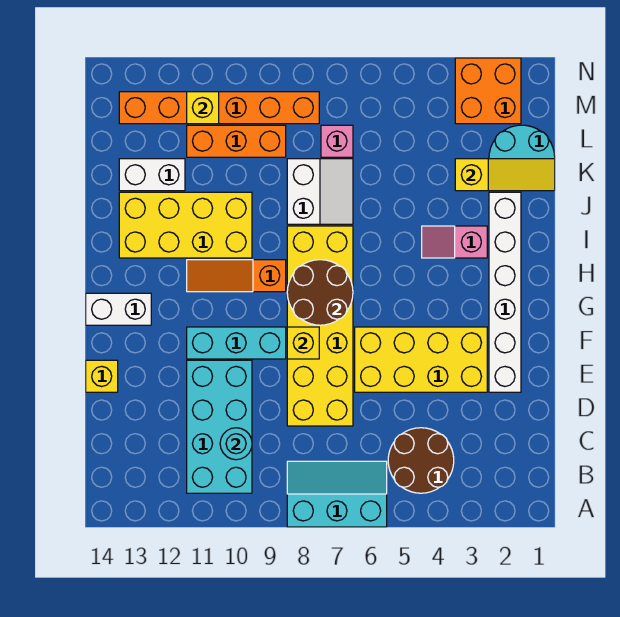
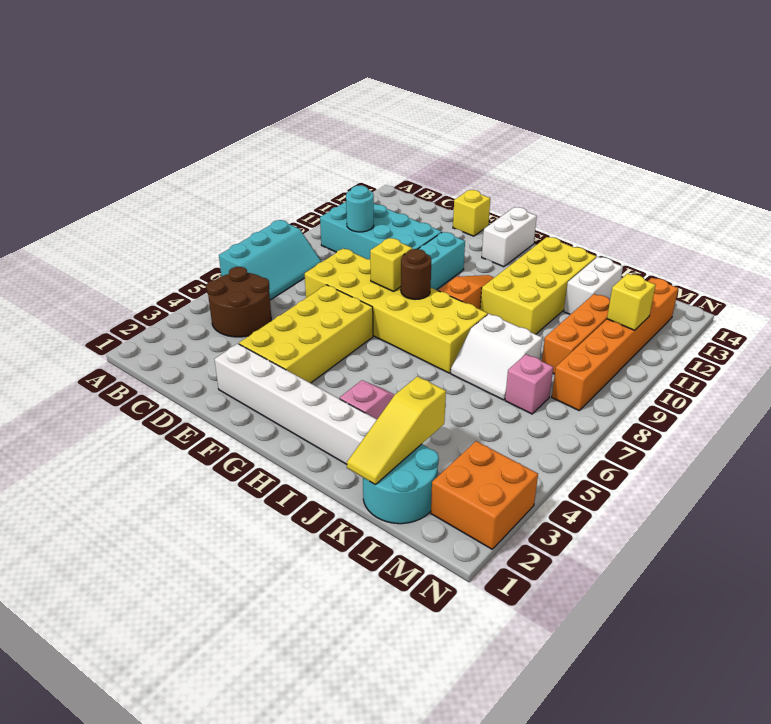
brown round brick G7:H8 level 2 -> brown round brick G8 level 2

